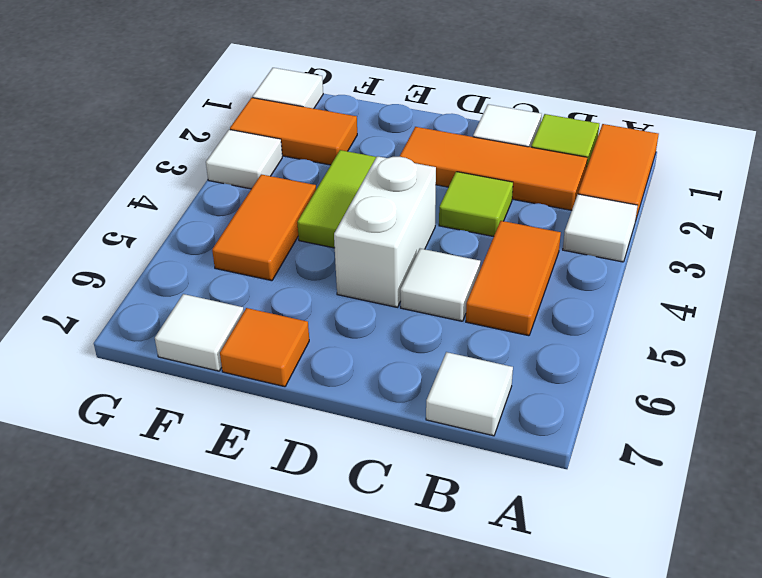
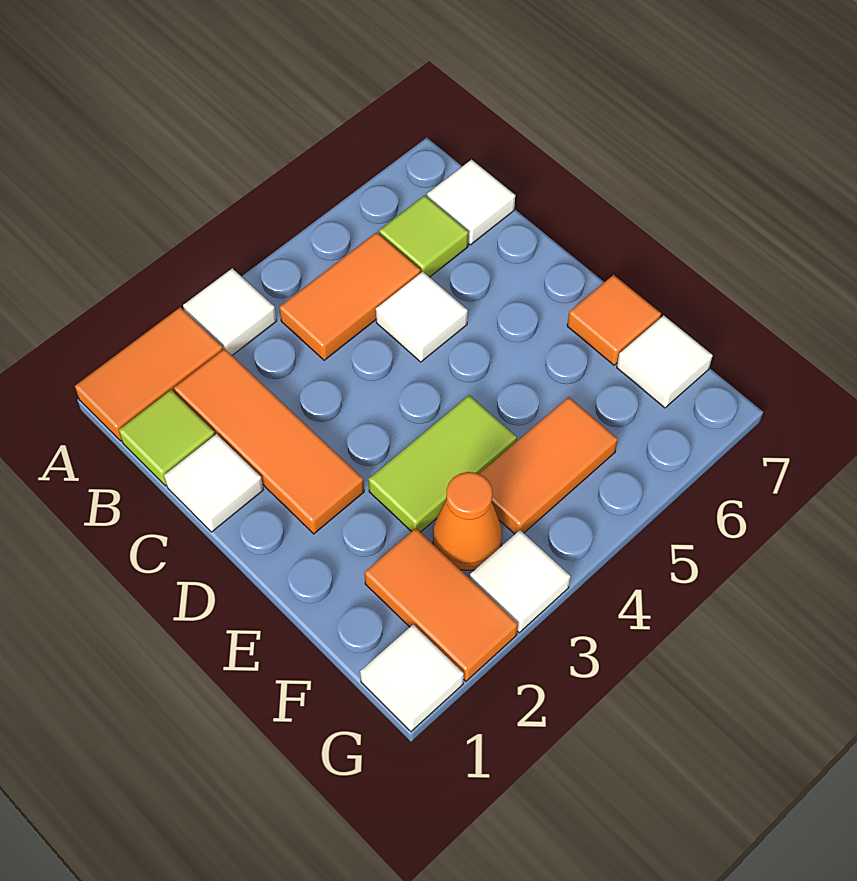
lime tile C3 level 1 -> lime tile B6 level 1
white brick D4:D5 level 1 -> none
none -> orange cone F3 level 1

